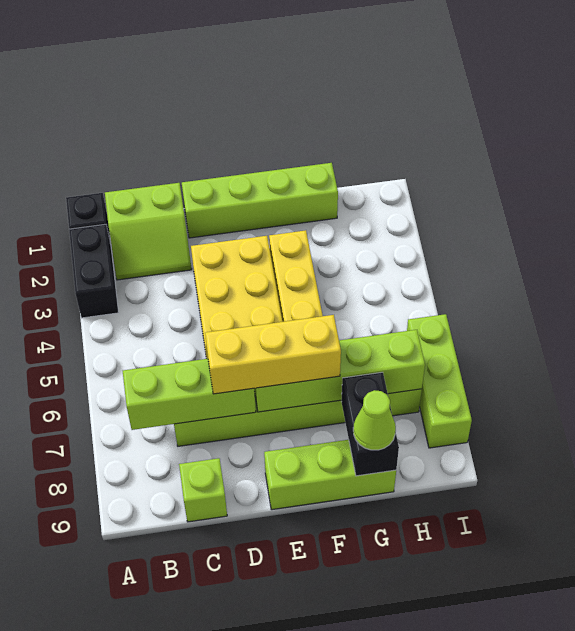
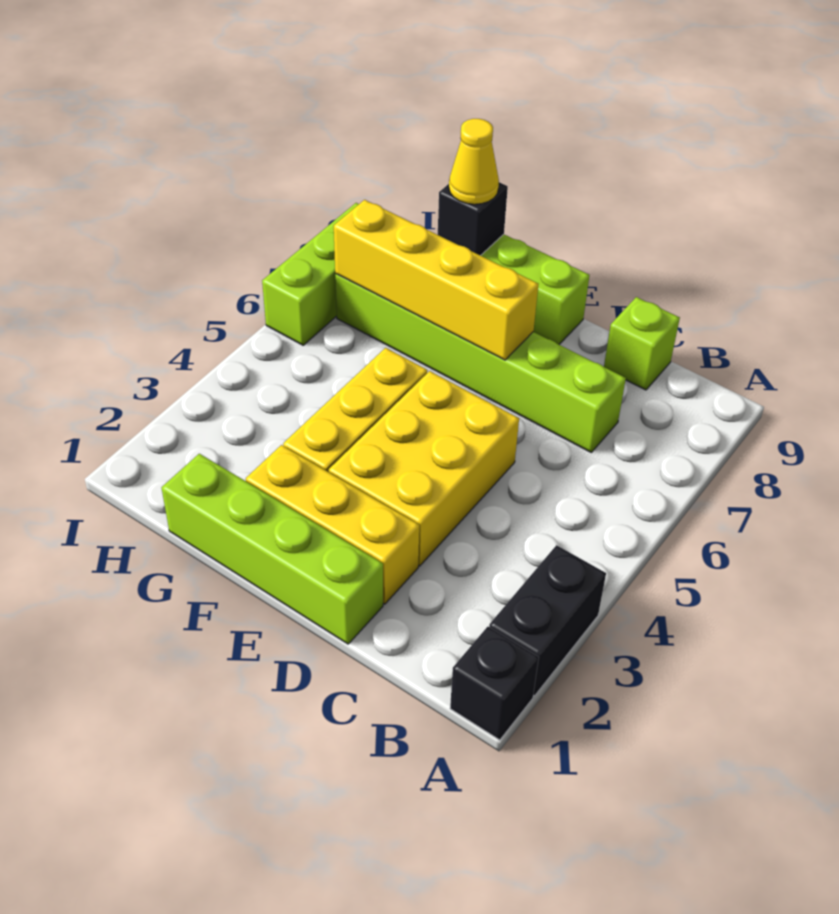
lime slope B1:C2 level 1 top 1 -> none
lime brick B7:D7 level 2 -> none
yellow brick D7:F7 level 3 -> yellow brick D2:F2 level 1
lime brick E7:H7 level 2 -> yellow brick E7:H7 level 2
black brick G8:G9 level 2 -> black brick G9 level 2
lime cone G9 level 3 -> yellow cone G9 level 3

